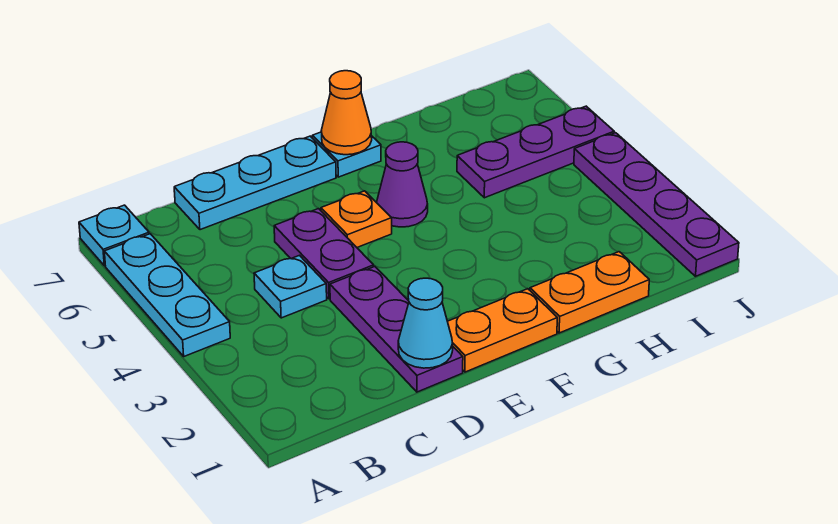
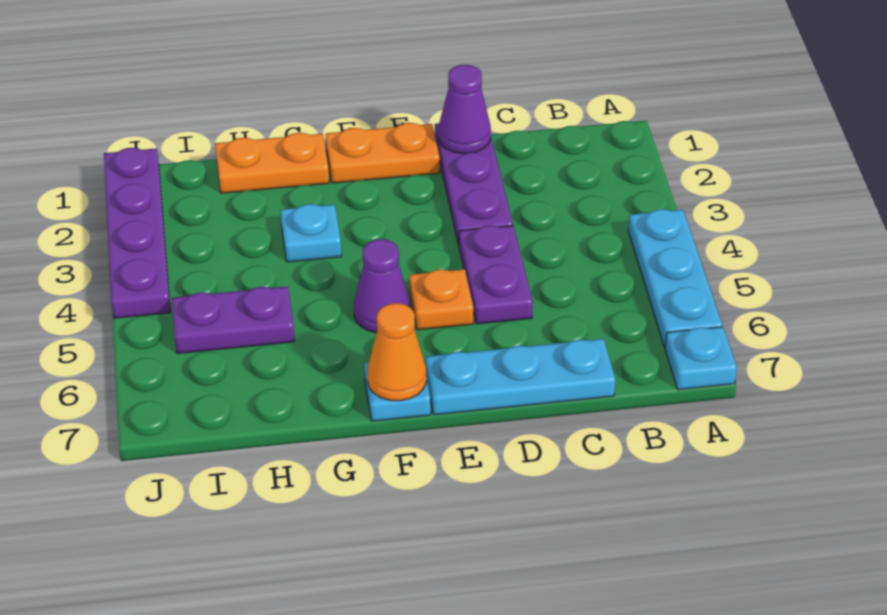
cyan plate C4 level 1 -> cyan plate G3 level 1
cyan cone D1 level 2 -> purple cone D1 level 2
purple plate H5:J5 level 1 -> purple plate H5:I5 level 1

